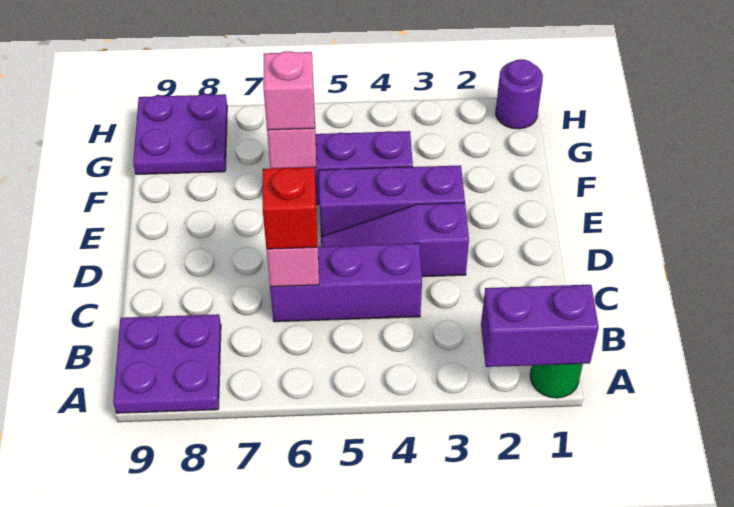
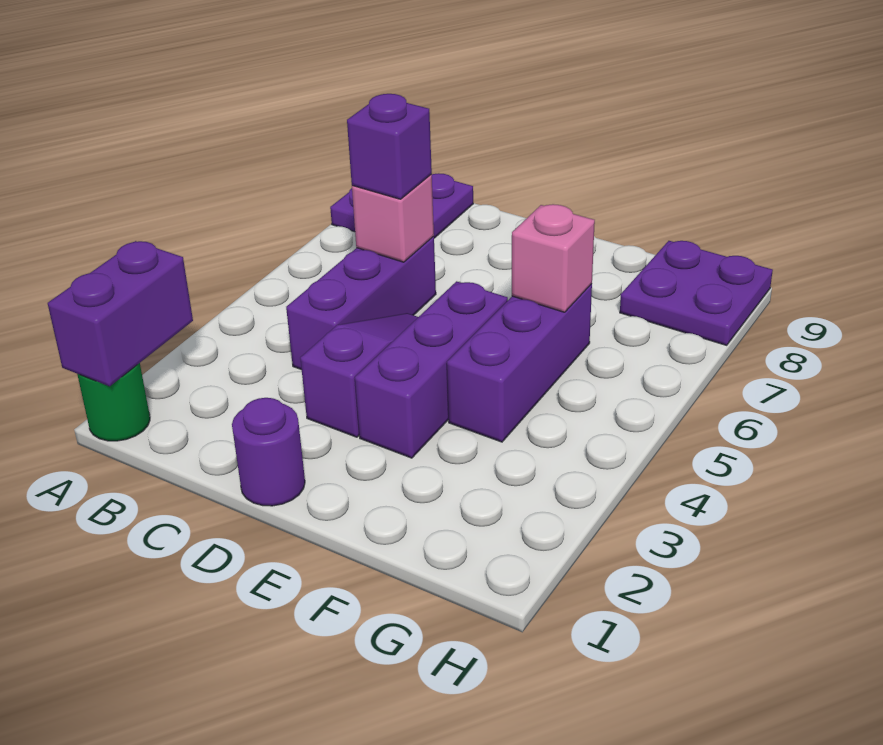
red brick C6 level 3 -> purple brick C6 level 3
pink brick F6 level 3 -> none
purple round brick H1 level 1 -> purple round brick D1 level 1

